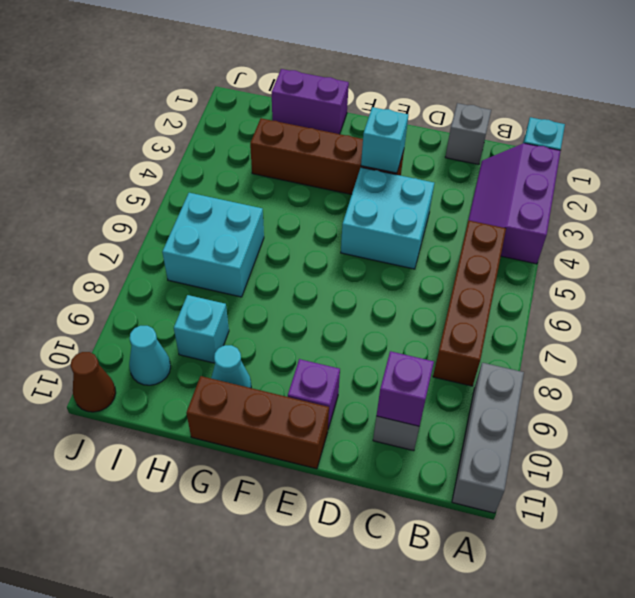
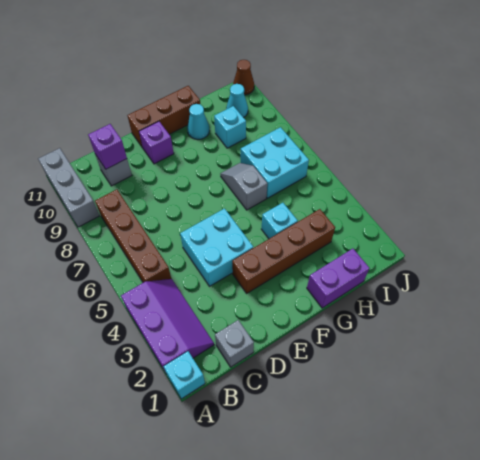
cyan brick E3 level 2 -> cyan brick G4 level 1
none -> grey slope G6:G7 level 1 top 6

